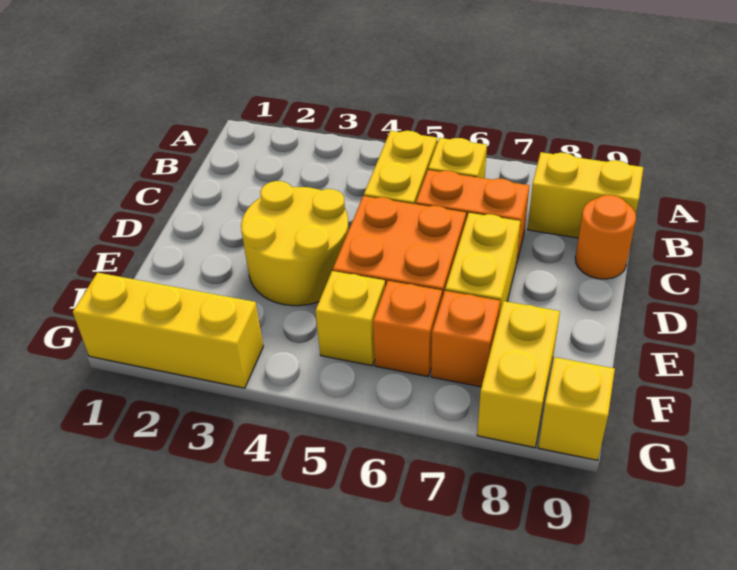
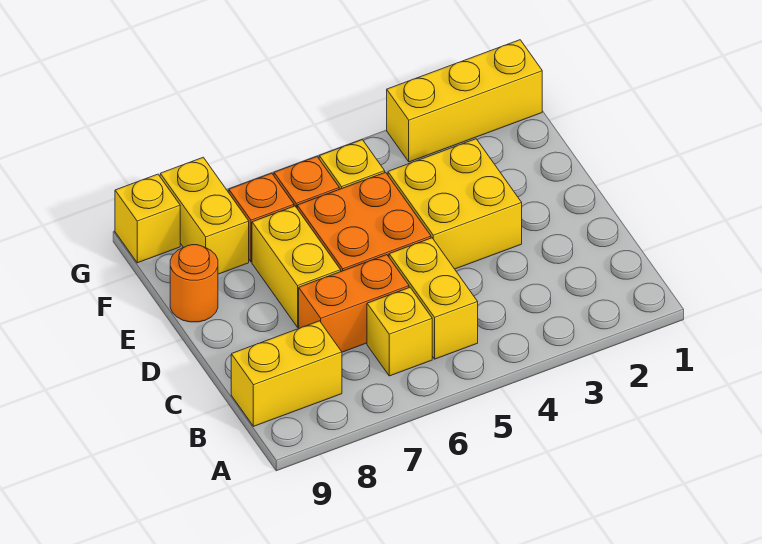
orange round brick C9 level 1 -> orange round brick E9 level 1
yellow round brick D3:E4 level 1 -> yellow brick D3:E4 level 1

